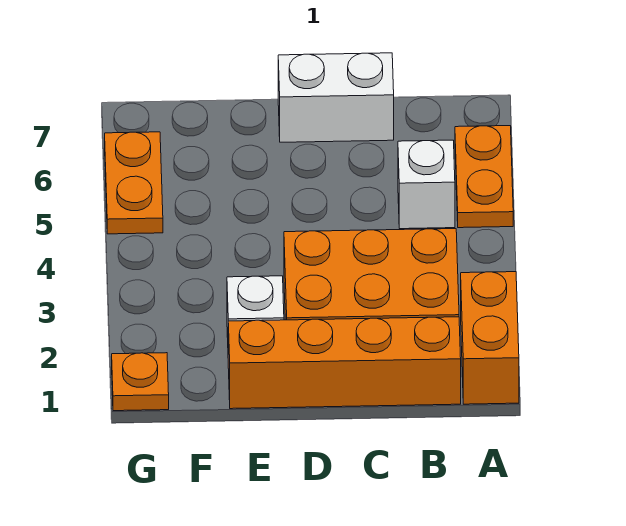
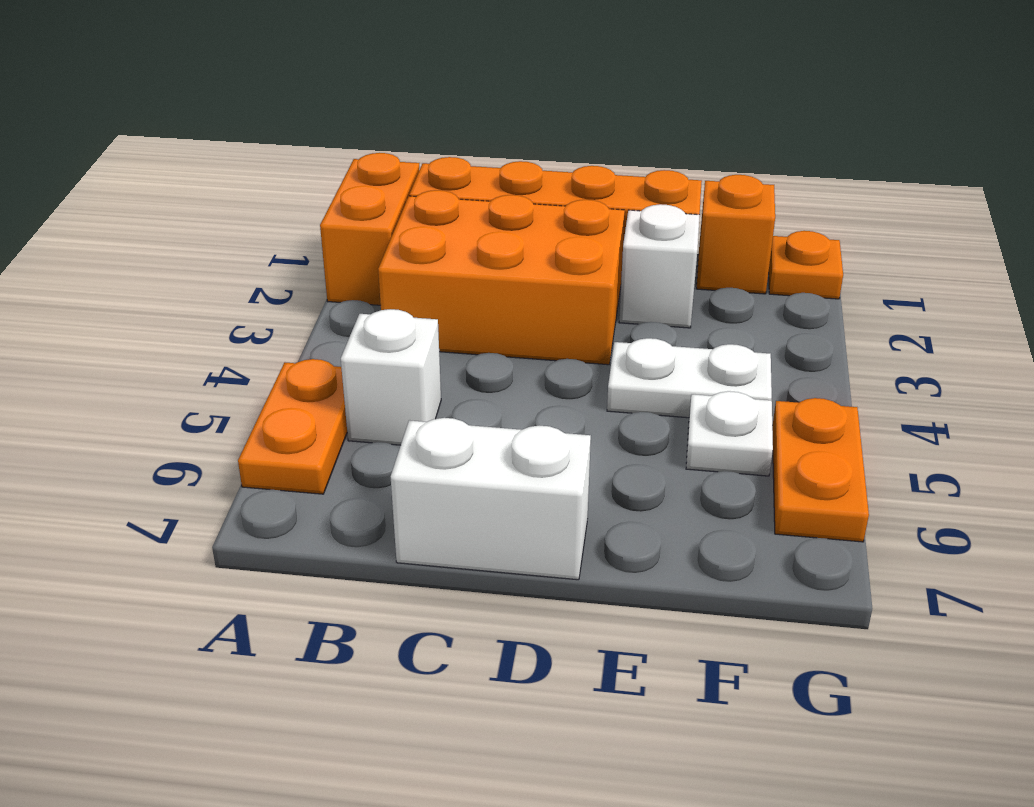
none -> white plate E4:F4 level 1
none -> orange brick F1 level 1
none -> white plate F5 level 1

